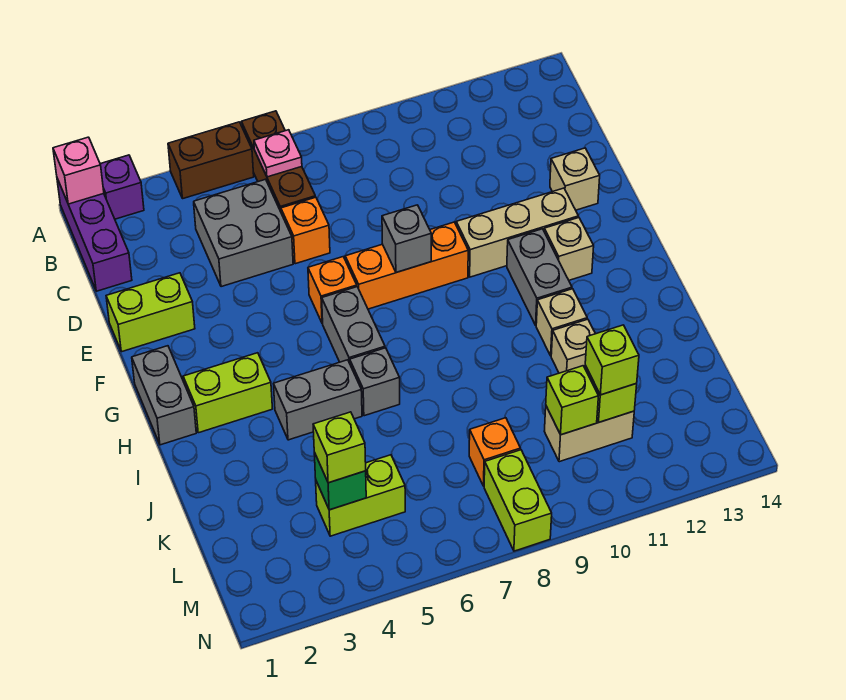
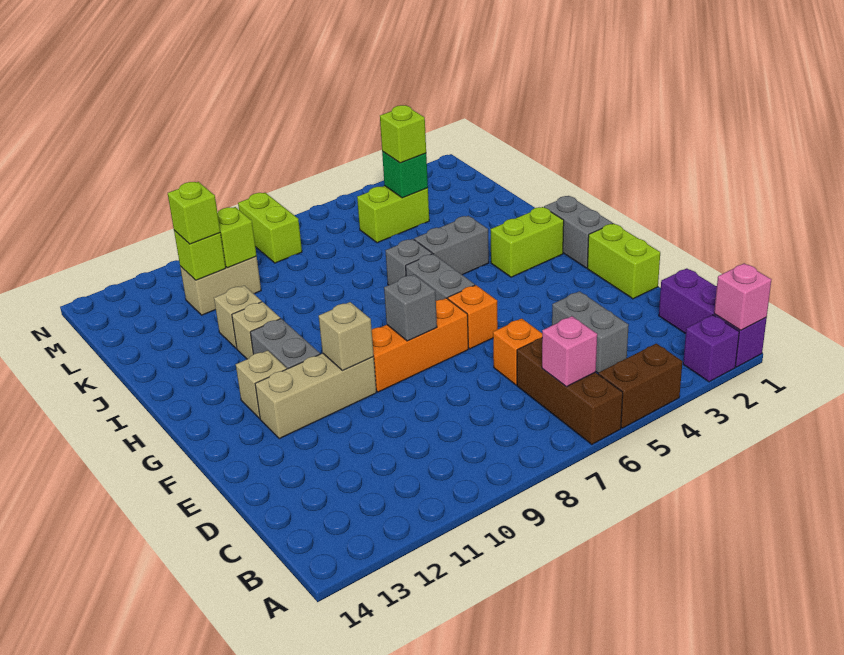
pink plate B6 level 2 -> pink brick B6 level 2
grey brick C4:D5 level 1 -> grey brick C4:D4 level 1
lime brick E1:E2 level 1 -> lime brick E1:F1 level 1
tan brick E13 level 1 -> tan brick F10 level 2
orange brick L8 level 1 -> none

